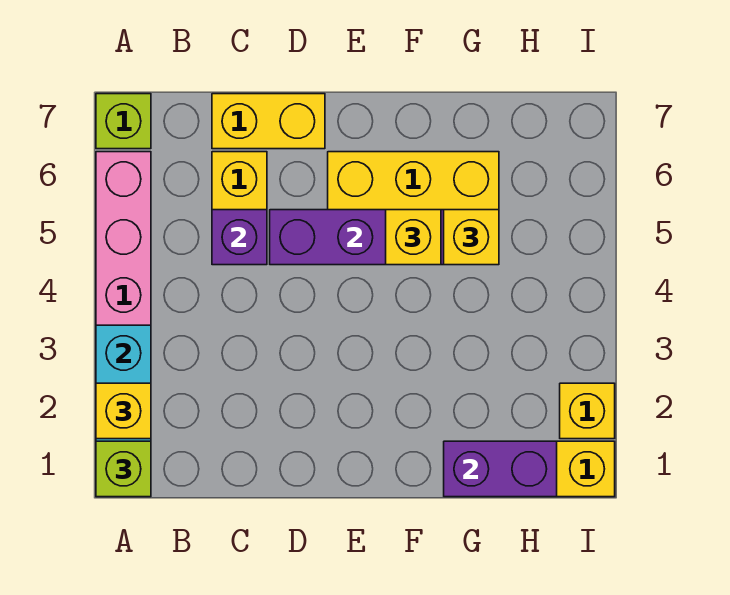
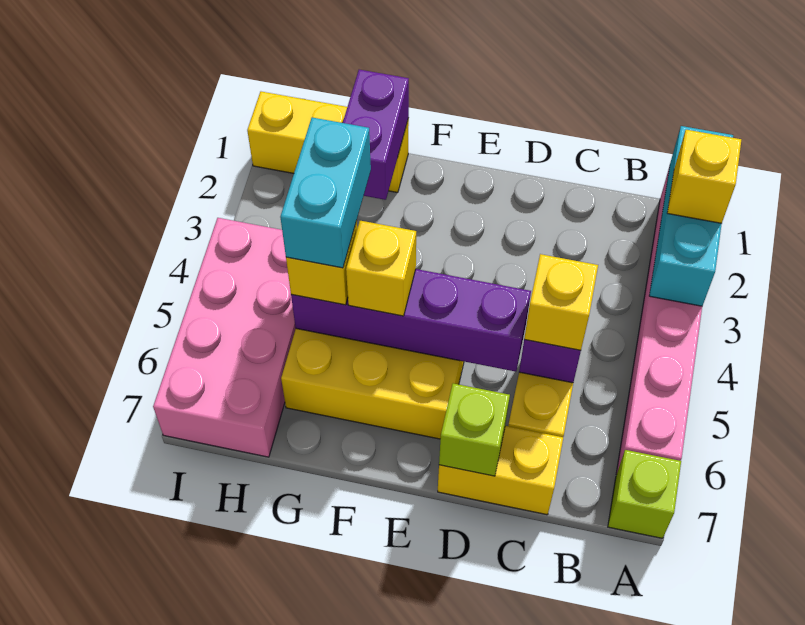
lime brick A1 level 3 -> lime brick D7 level 2
purple brick G1:H1 level 2 -> purple brick G1:G2 level 2
none -> cyan brick G4:G5 level 4
none -> pink brick H4:I7 level 1
yellow brick I2 level 1 -> yellow brick C5 level 3

